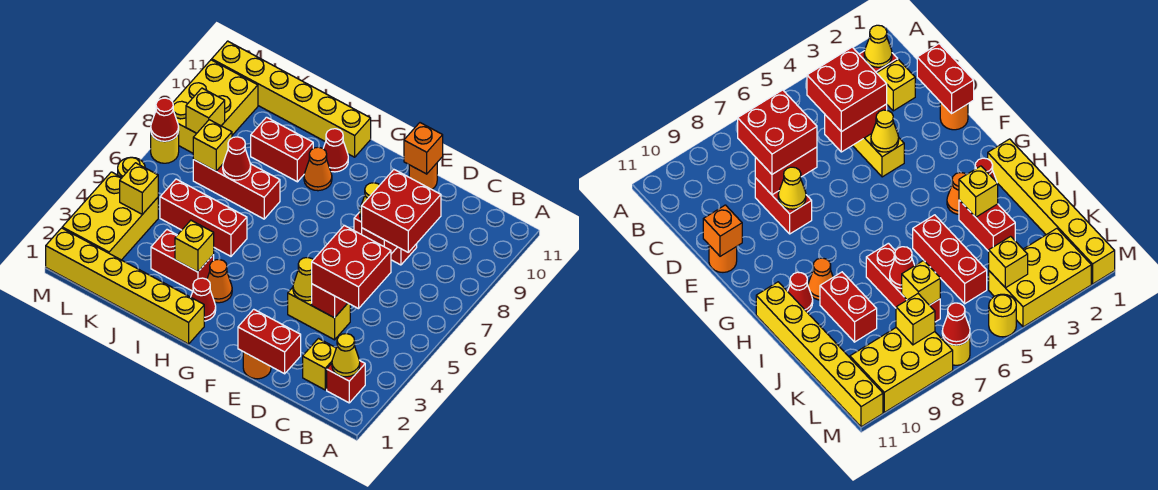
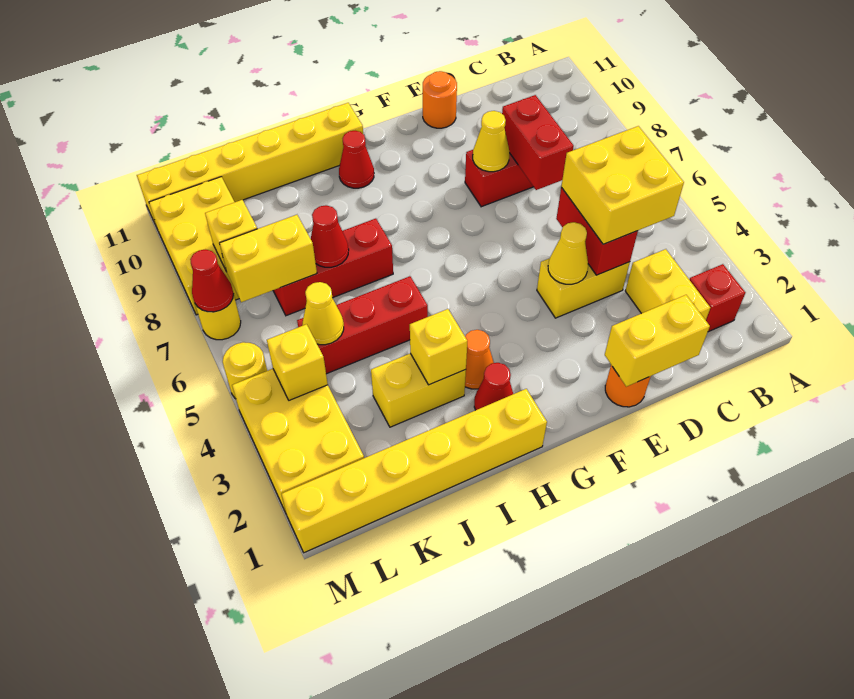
yellow cone B2 level 2 -> yellow cone K5 level 2
yellow brick C2 level 1 -> yellow brick C2:C3 level 1
red brick C4:D5 level 3 -> yellow brick C4:D5 level 3
red brick C7:D8 level 3 -> none
red brick D1:E1 level 2 -> yellow brick D1:E1 level 2
orange brick E11 level 2 -> none
orange cone H9 level 1 -> none
red brick I3:J3 level 1 -> yellow brick I3:J3 level 1
red brick I9:J9 level 1 -> none
yellow brick K7 level 2 -> yellow brick K7:L7 level 2

